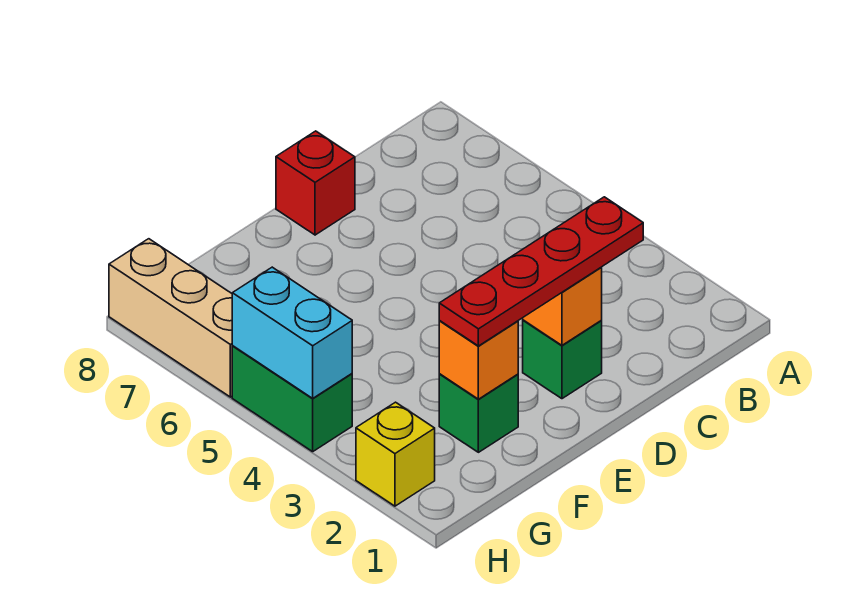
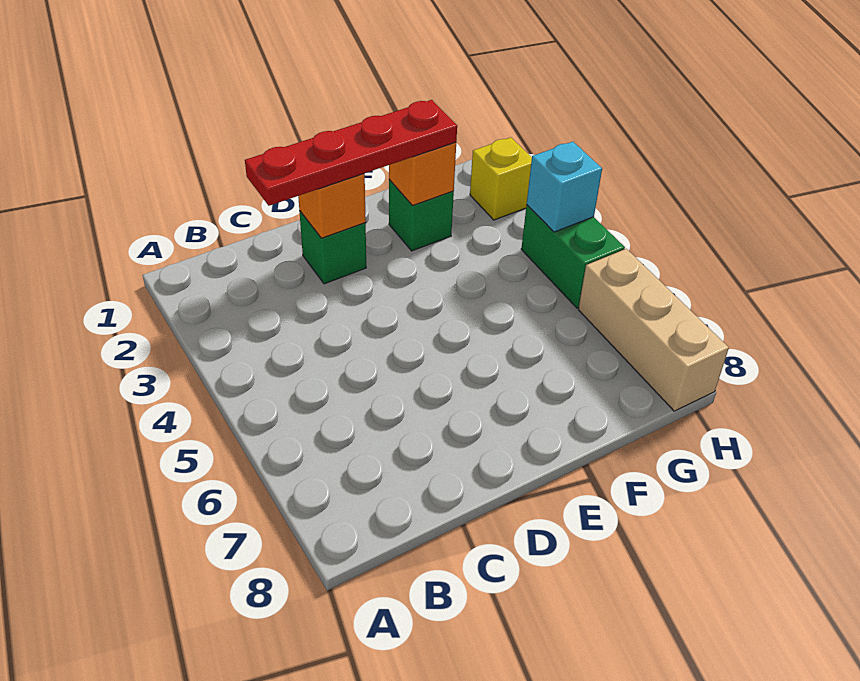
red brick D8 level 1 -> none
cyan brick H4:H5 level 2 -> cyan brick H4 level 2

